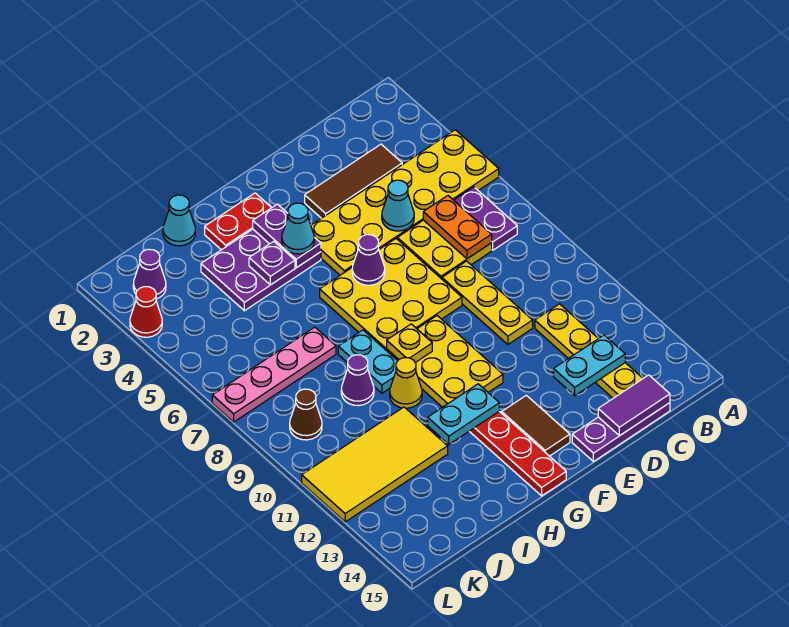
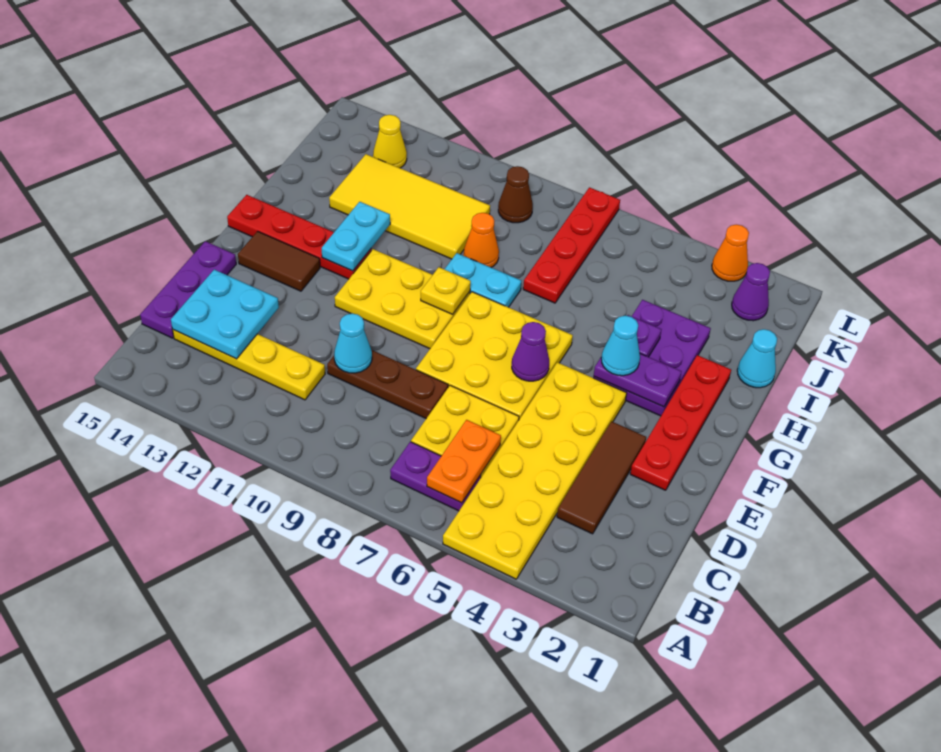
orange plate C6:C7 level 2 -> orange plate B6:C6 level 2
cyan plate C13:D13 level 2 -> cyan plate C13:D14 level 2
purple tile C15:D15 level 2 -> none
cyan cone D5 level 2 -> cyan cone D10 level 2
yellow plate D8:D10 level 1 -> brown plate D8:D10 level 1
red plate G2:H2 level 1 -> red plate E2:H2 level 1
yellow cone H10 level 1 -> yellow cone K13 level 1
pink plate I7:L7 level 1 -> red plate I7:L7 level 1
purple cone I9 level 1 -> orange cone I9 level 1
yellow tile I11:L12 level 1 -> yellow tile I10:J13 level 1
red cone L3 level 1 -> orange cone L3 level 1

